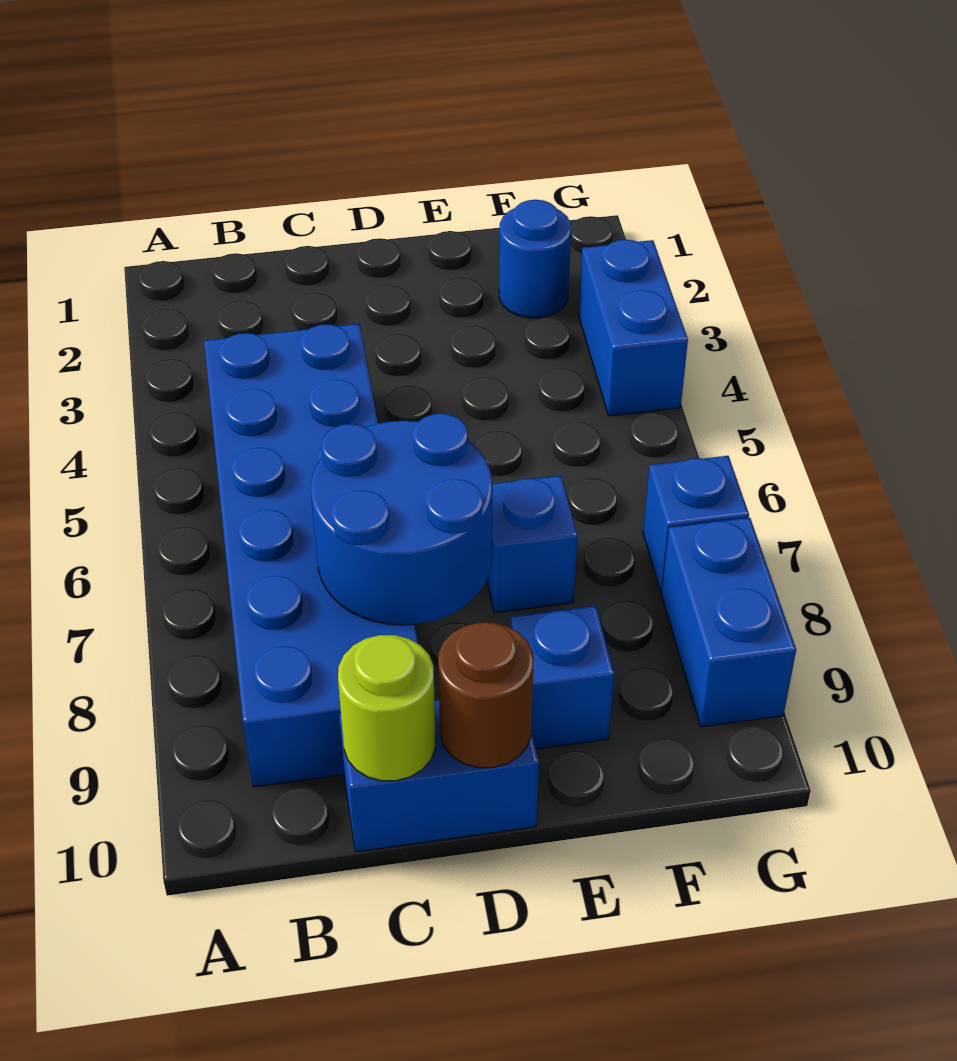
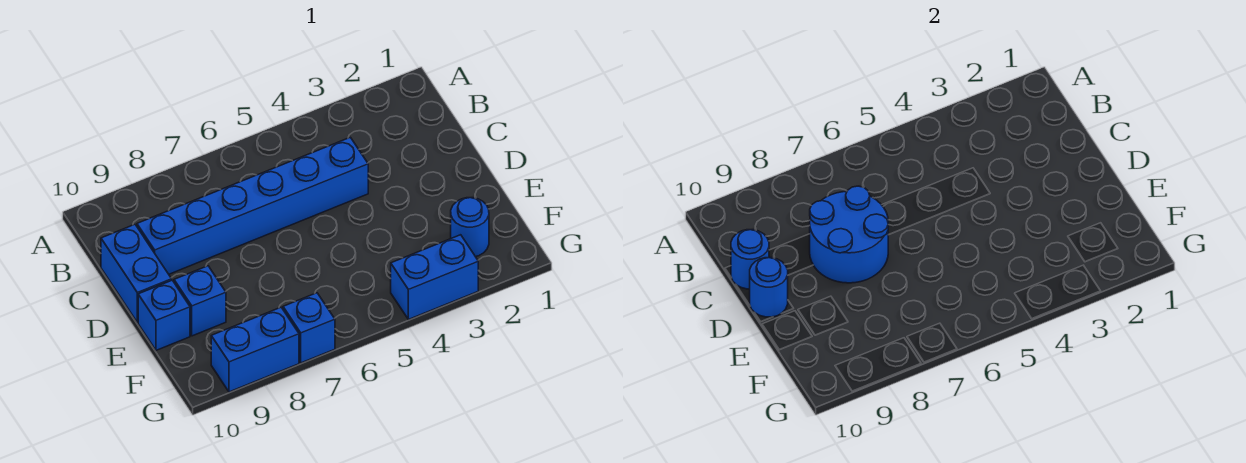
blue brick B4:C9 level 1 -> blue brick C4:C9 level 1
lime round brick C10 level 2 -> blue round brick C10 level 2
brown round brick D10 level 2 -> blue round brick D10 level 2
blue brick E7 level 1 -> blue brick E10 level 1

